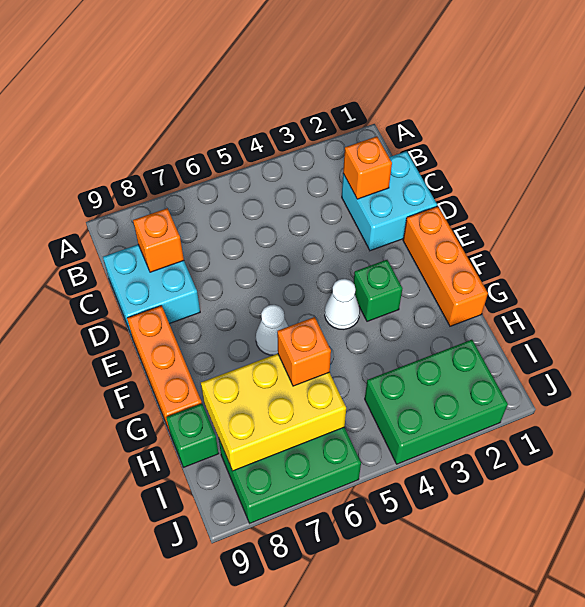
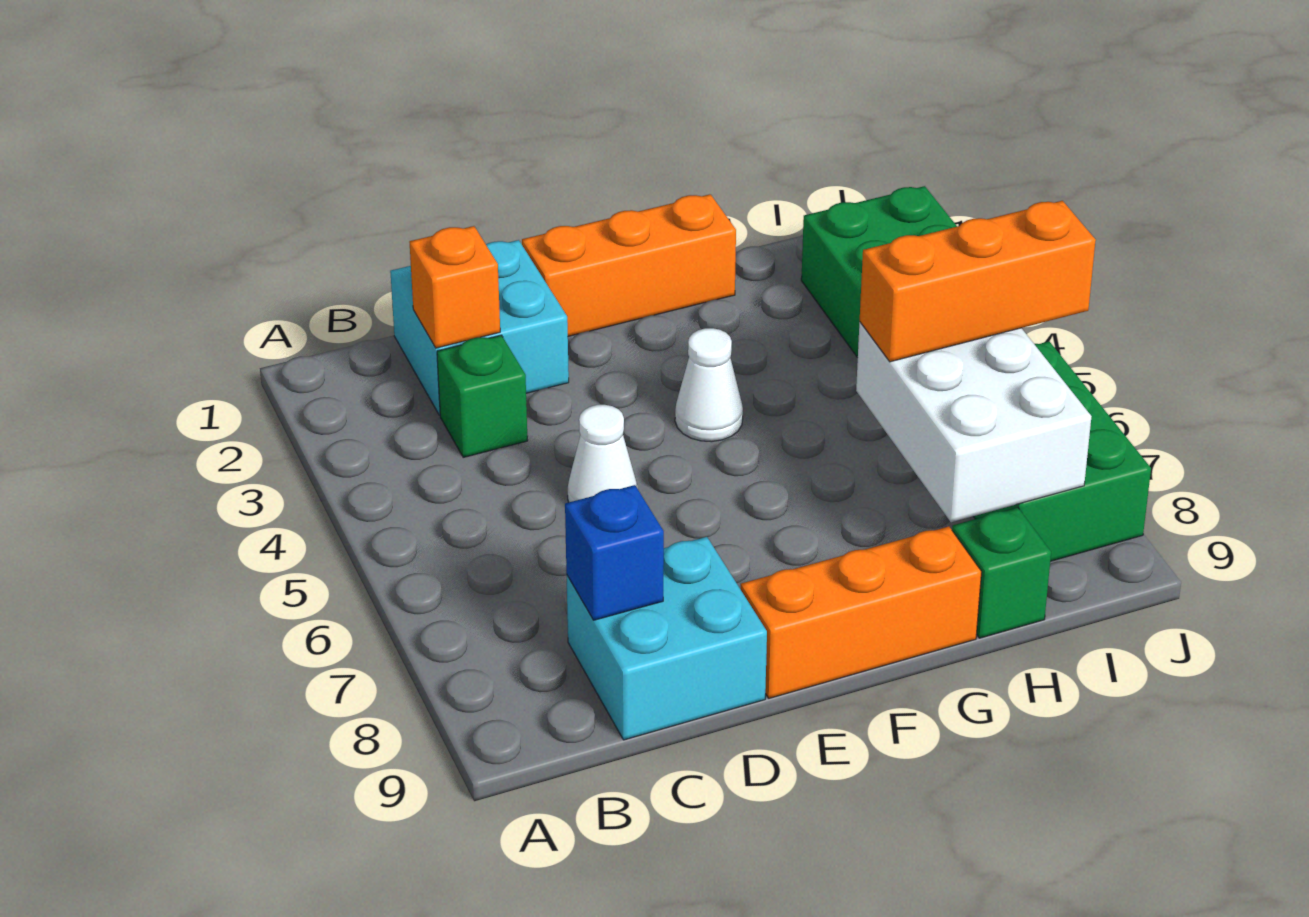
orange brick C8 level 2 -> blue brick C8 level 2
green brick F3 level 1 -> green brick C3 level 1
white cone F6 level 1 -> white cone D5 level 1
yellow brick H6:I8 level 2 -> white brick H6:I8 level 2
orange brick H6 level 3 -> orange brick H6:J6 level 3

